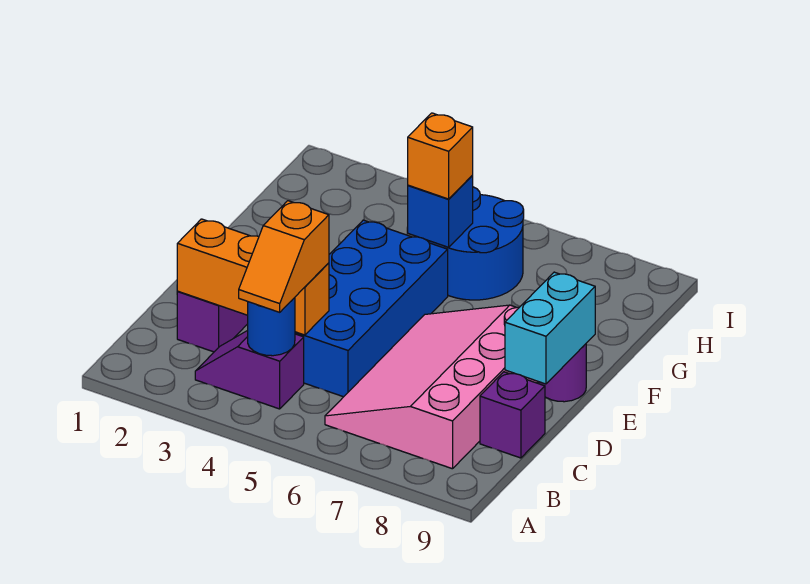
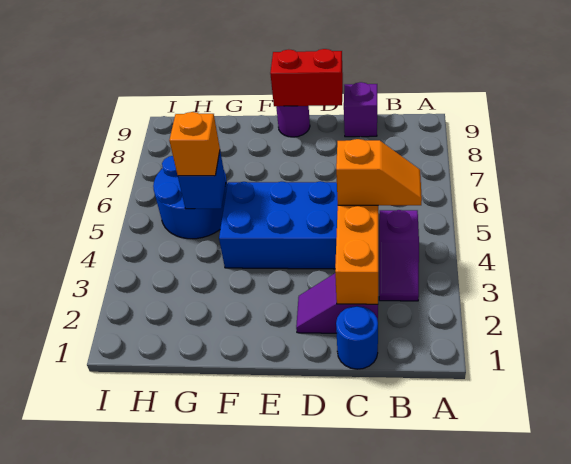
blue round brick B4 level 2 -> blue round brick C1 level 1
pink slope B6:E8 level 1 top 8 -> none
cyan brick D9:E9 level 2 -> red brick D9:E9 level 2

